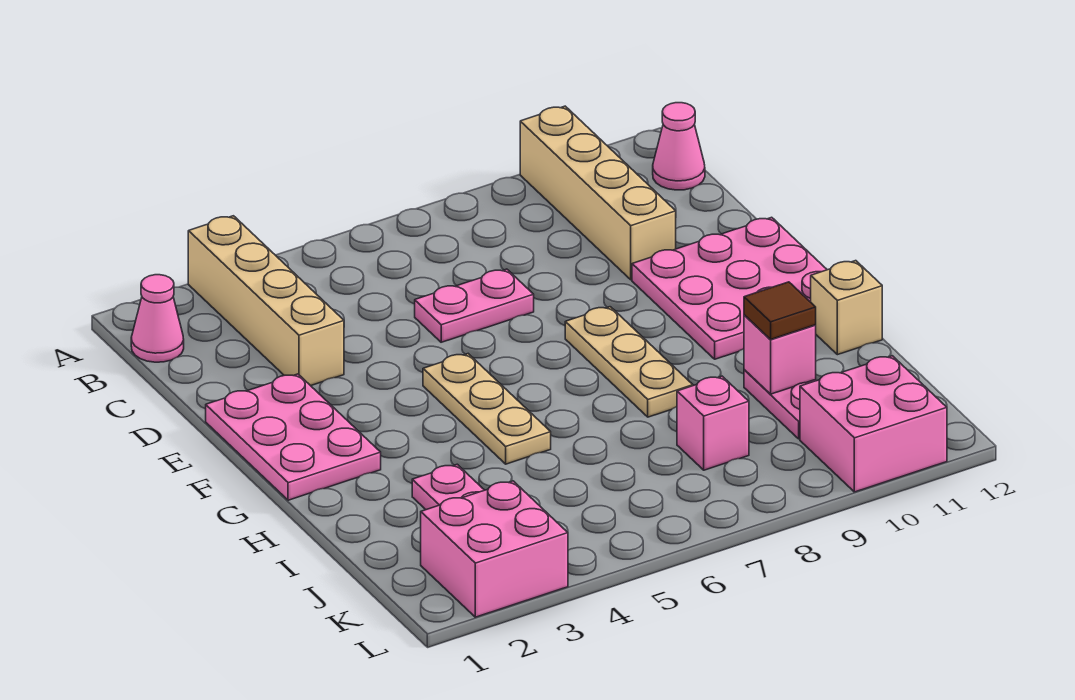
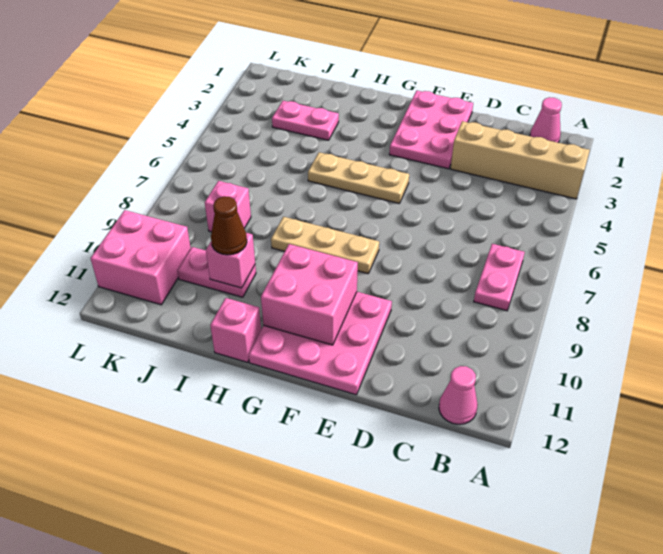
tan brick A10:D10 level 1 -> none
pink plate D6:D7 level 1 -> pink plate B7:B8 level 1
pink plate E1:G2 level 1 -> pink plate E1:F3 level 1
tan brick H12 level 1 -> pink brick H12 level 1
brown tile I10 level 3 -> brown cone I10 level 3
pink brick K2:L3 level 1 -> pink brick F10:G11 level 2

